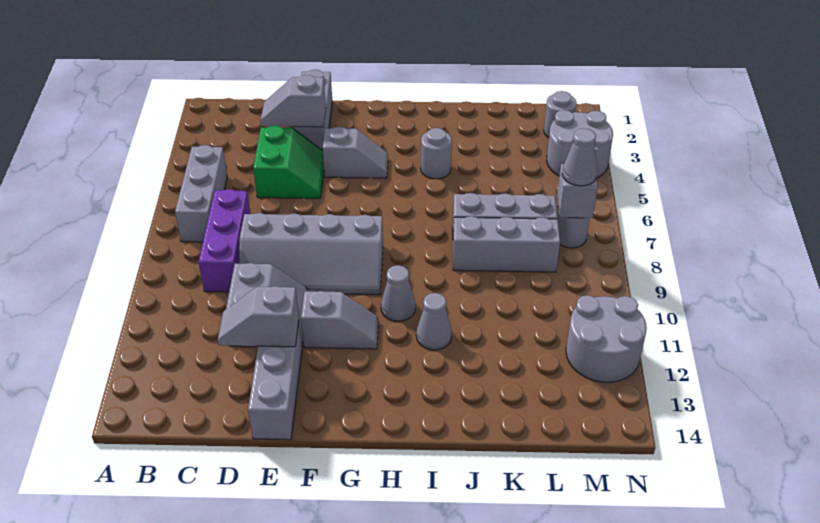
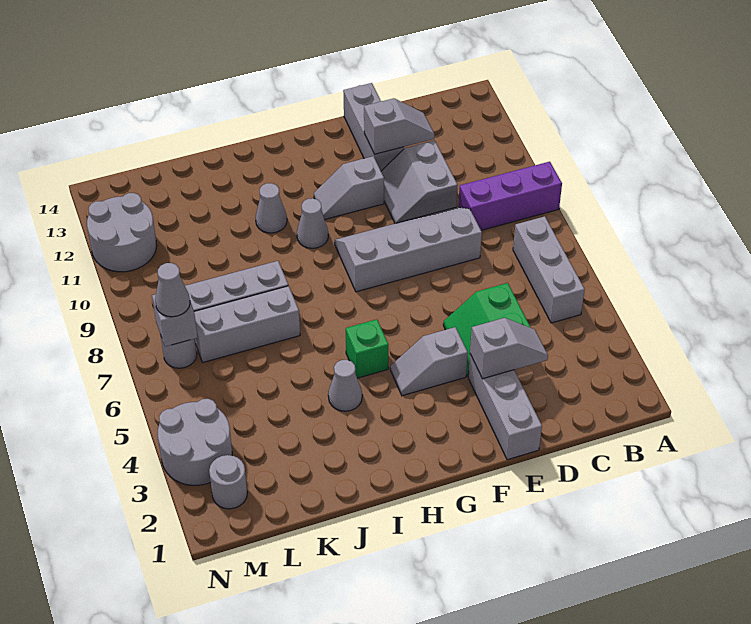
purple brick C7:C9 level 1 -> purple brick A9:C9 level 1
none -> green brick H5 level 1
grey round brick I4 level 1 -> grey cone I4 level 1

